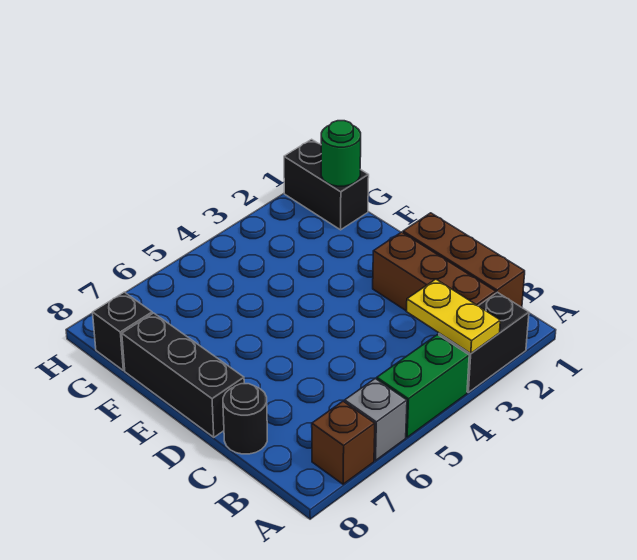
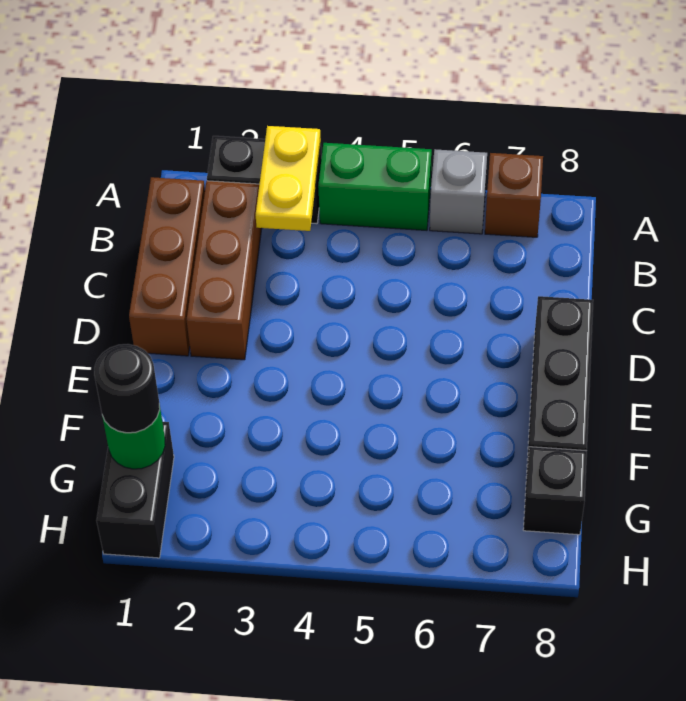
black round brick C8 level 1 -> black round brick G1 level 3

